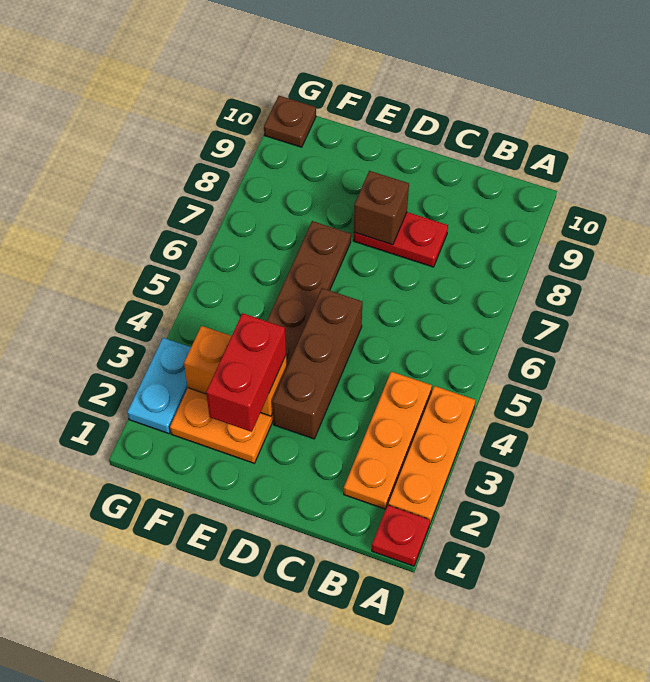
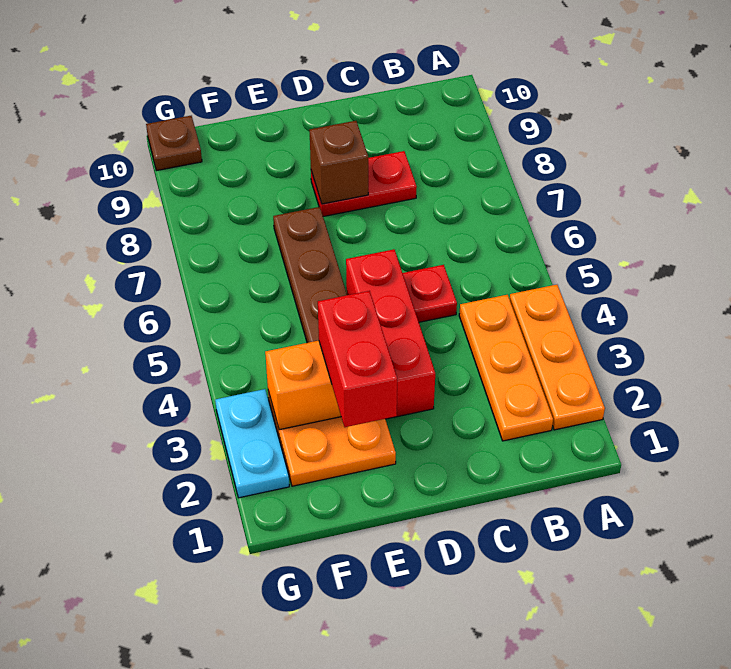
red plate A1 level 1 -> red plate C5 level 1
brown brick D3:D5 level 1 -> red brick D3:D5 level 1

